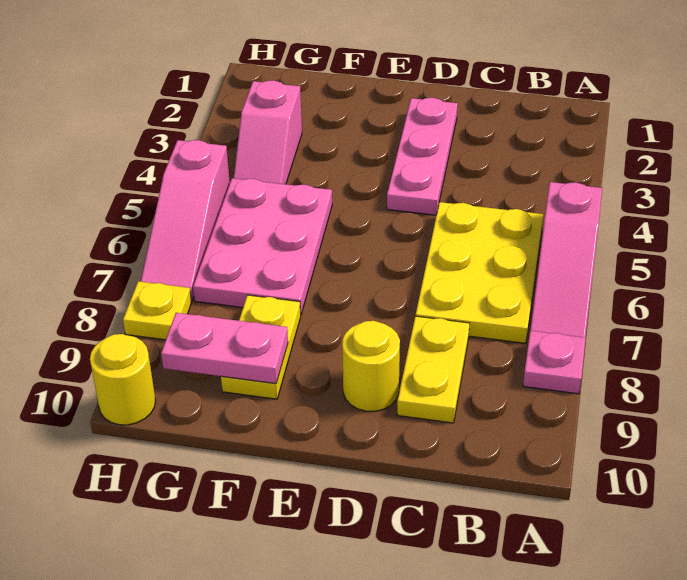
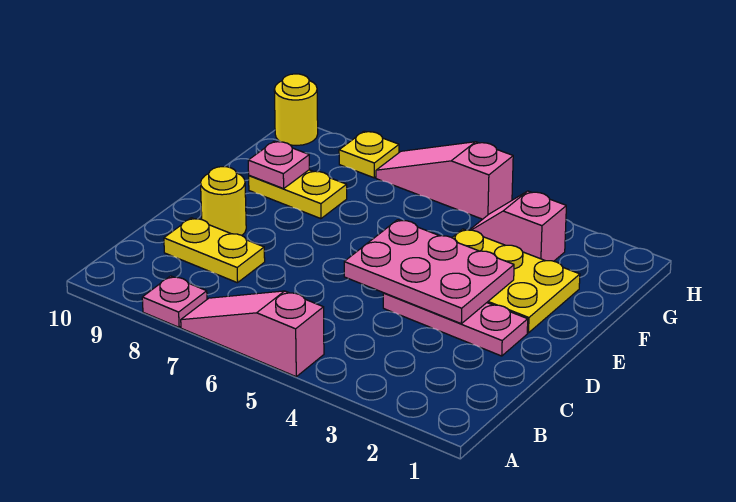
yellow plate B5:C7 level 1 -> yellow plate E2:F4 level 1
pink plate F5:G7 level 1 -> pink plate D3:E5 level 2
pink plate F9:G9 level 2 -> pink plate F9 level 2

